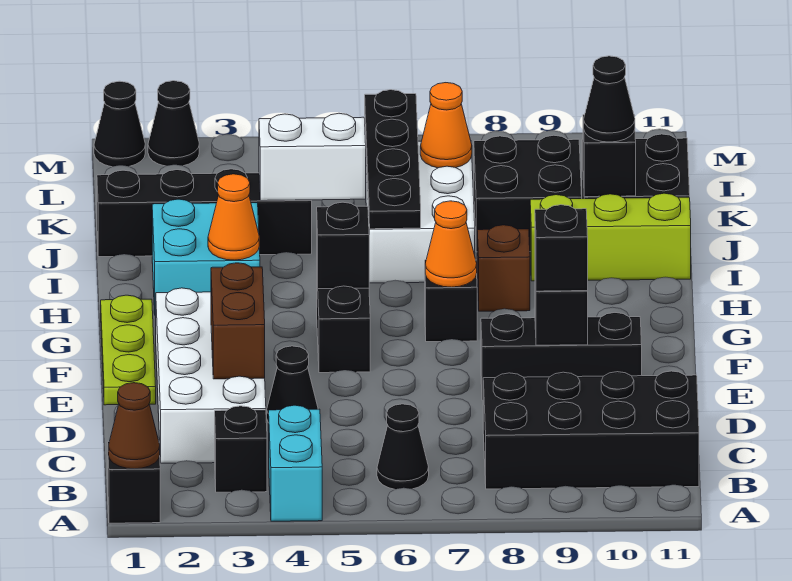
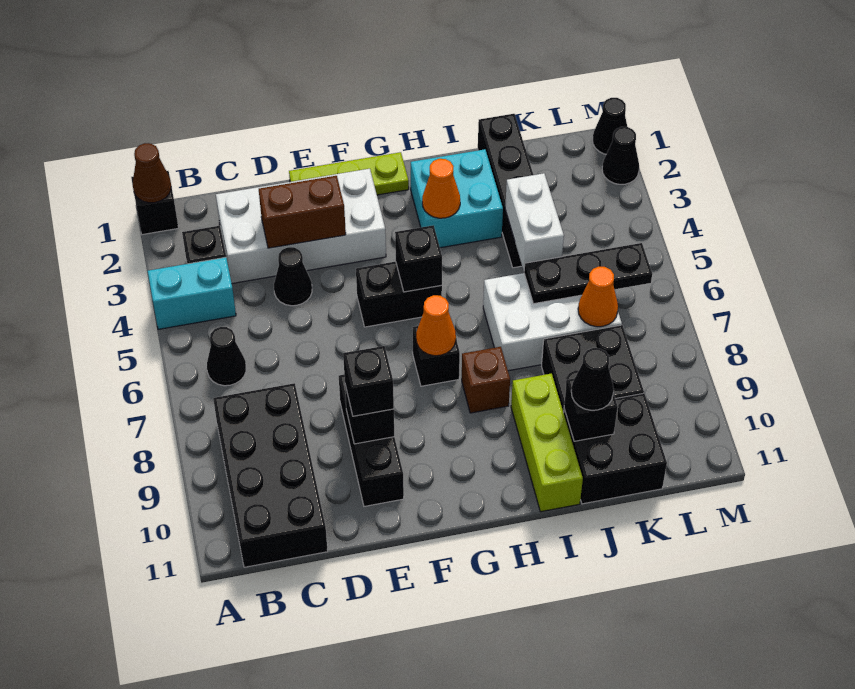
black plate I6:L6 level 2 -> black plate J6:L6 level 2

